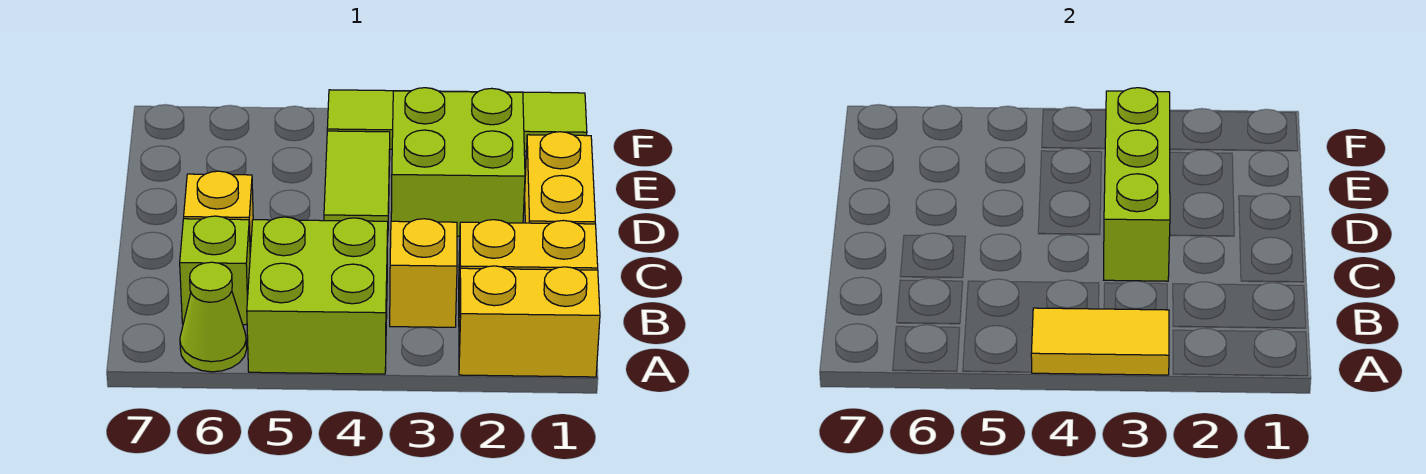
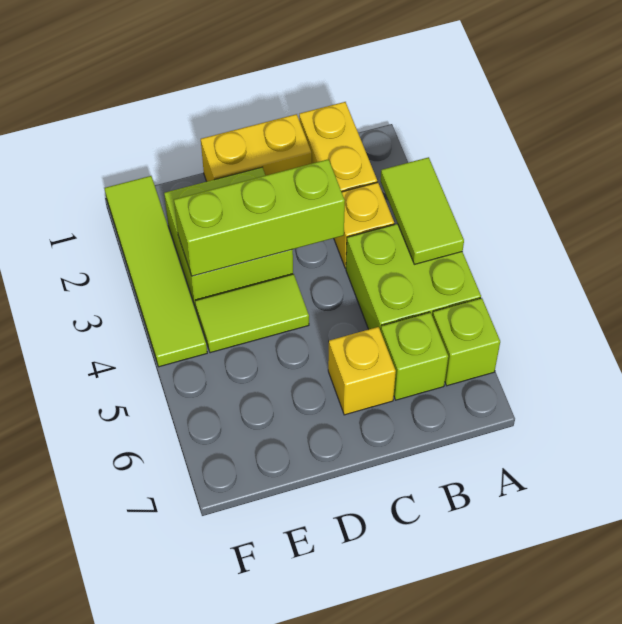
yellow brick A1:A2 level 1 -> none
yellow tile A3:A4 level 2 -> lime tile A3:A4 level 2
lime cone A6 level 1 -> lime brick A6 level 1

